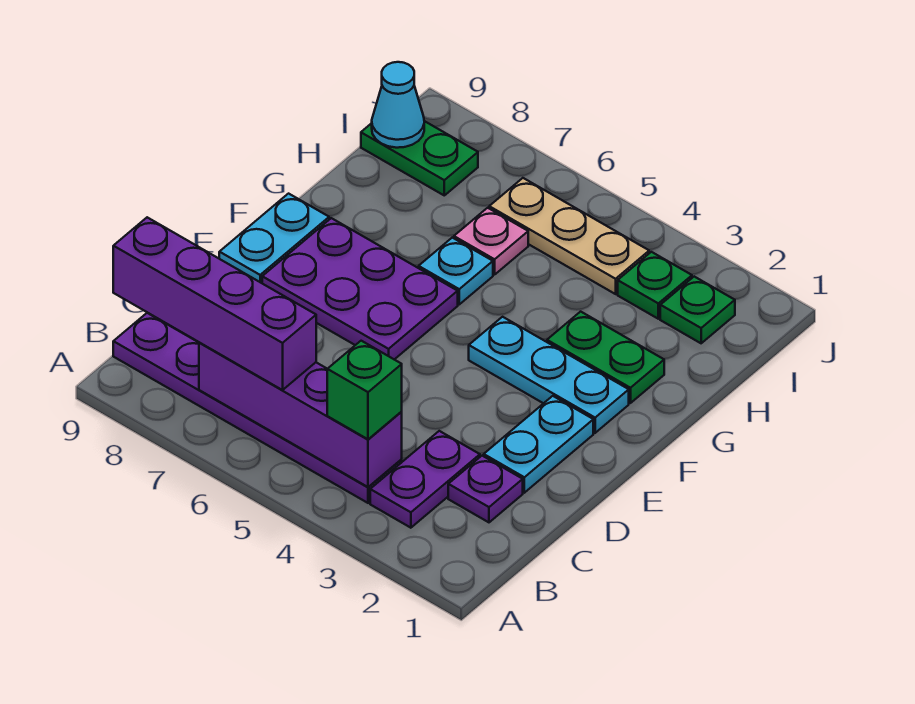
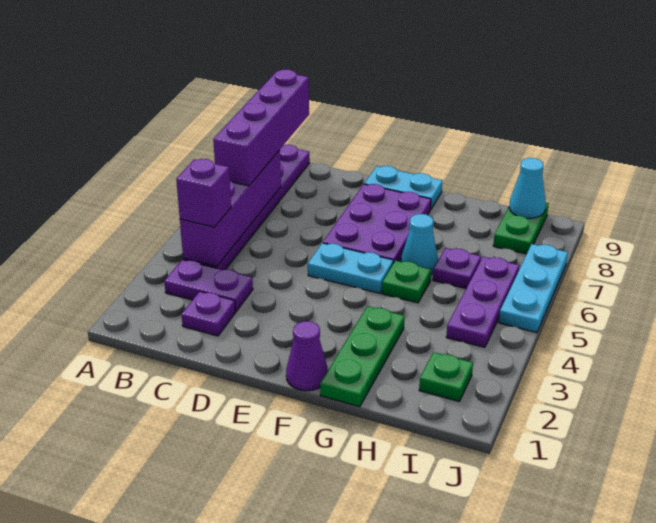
green brick B4 level 3 -> purple brick B4 level 3
cyan plate D2:E2 level 1 -> cyan plate E5:F5 level 1
none -> purple cone F1 level 1
cyan plate F2:F4 level 1 -> cyan plate J5:J7 level 1
green plate G2:G3 level 1 -> green plate G1:G3 level 1
cyan plate G6 level 1 -> cyan cone G6 level 1
pink plate H6 level 1 -> purple plate H6 level 1
green plate I3 level 1 -> green plate G5 level 1
tan plate I4:I6 level 1 -> purple plate I4:I6 level 1

